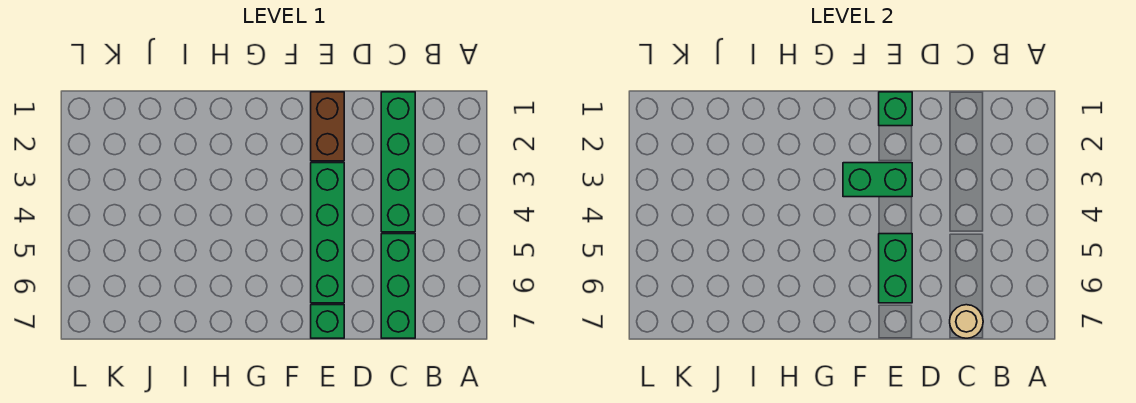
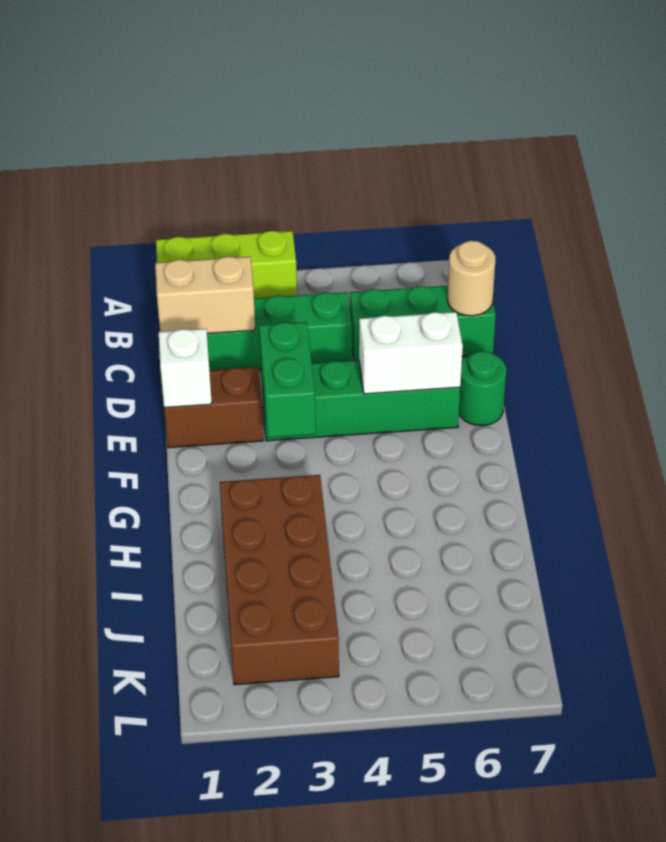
none -> lime brick A1:A3 level 1
none -> tan brick C1:C2 level 2
green brick E1 level 2 -> white brick E1 level 2
green brick E5:E6 level 2 -> white brick E5:E6 level 2
green brick E7 level 1 -> green round brick E7 level 1
none -> brown brick H2:K3 level 1

